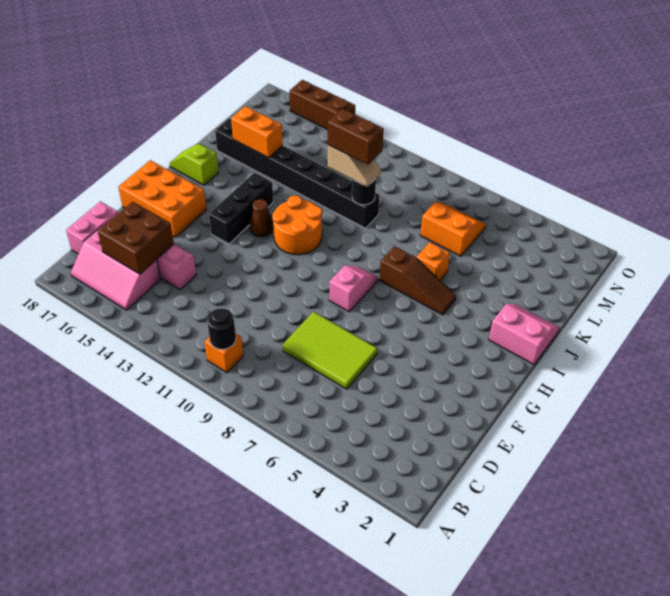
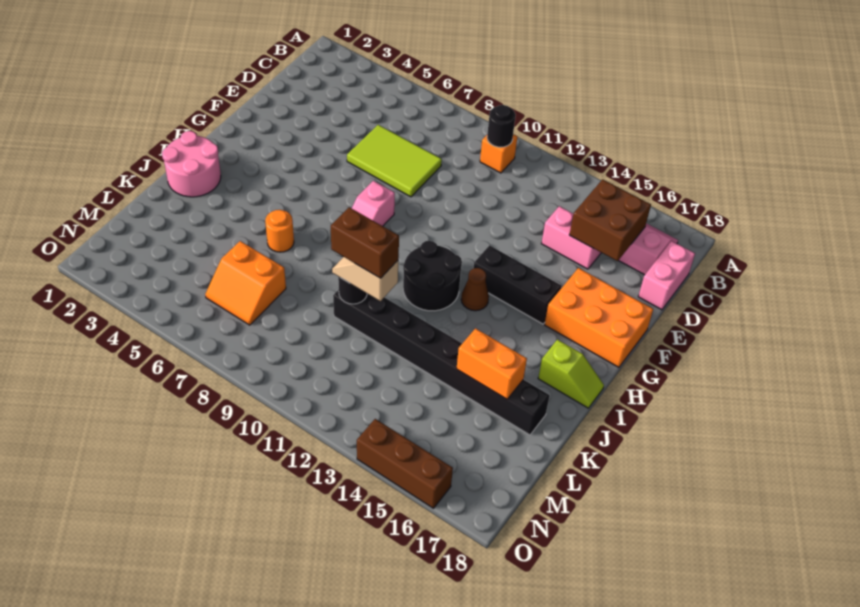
black brick G14:I14 level 1 -> black brick G13:G15 level 1
orange round brick H11:I12 level 1 -> black round brick H11:I12 level 1
pink slope I1:J2 level 1 top I -> pink round brick I1:J2 level 1
brown slope I5:I7 level 1 top 7 -> none
orange brick J6 level 1 -> orange round brick J6 level 1

